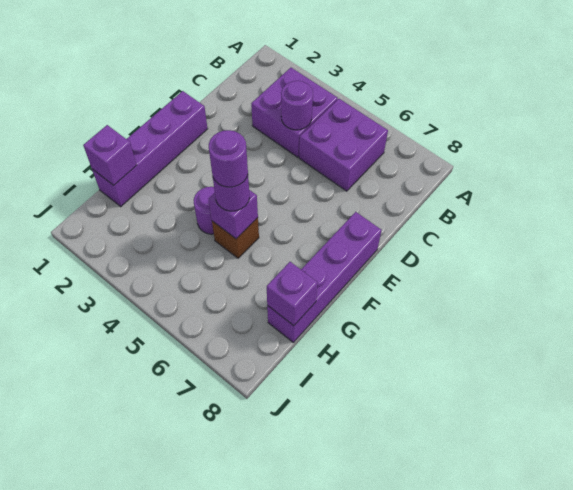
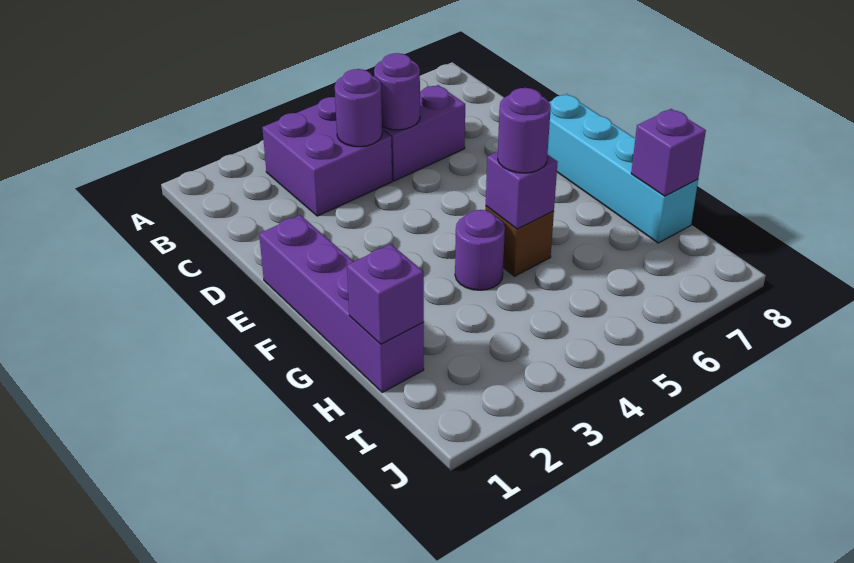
purple brick B5:C6 level 1 -> purple brick C5:C6 level 1
purple brick E8:H8 level 1 -> cyan brick E8:H8 level 1
purple round brick G5 level 4 -> purple round brick C5 level 2

